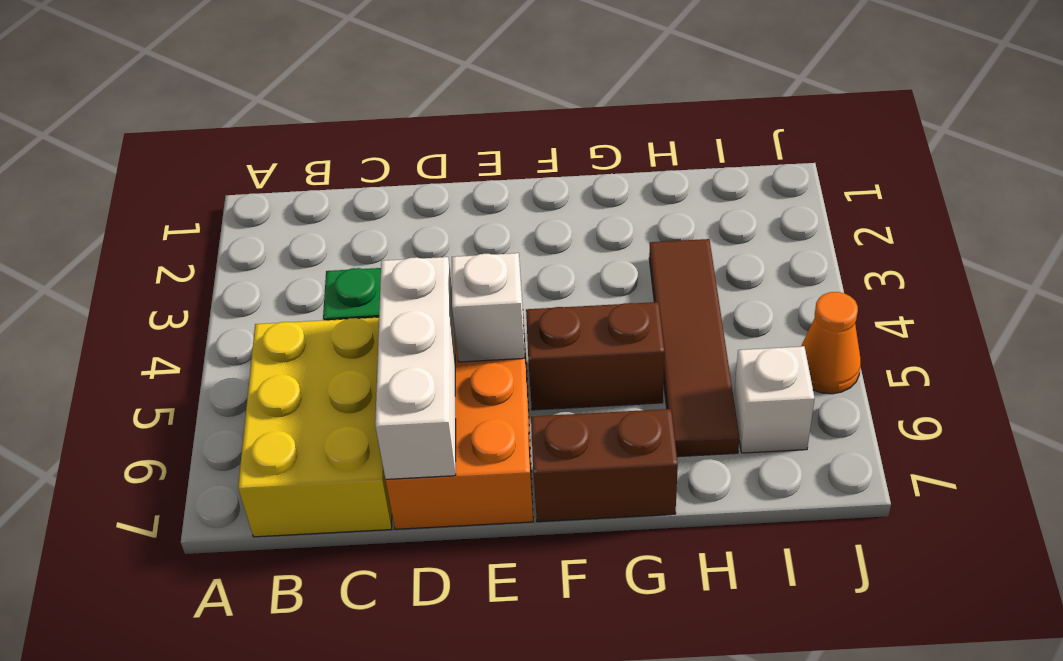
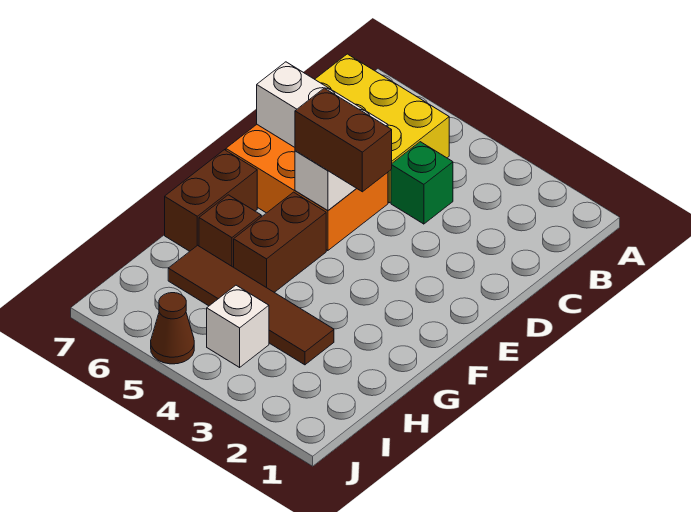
none -> brown brick E4:E5 level 3
none -> brown brick G6 level 1
white brick I6 level 1 -> white brick I4 level 1
orange cone J5 level 1 -> brown cone J5 level 1

